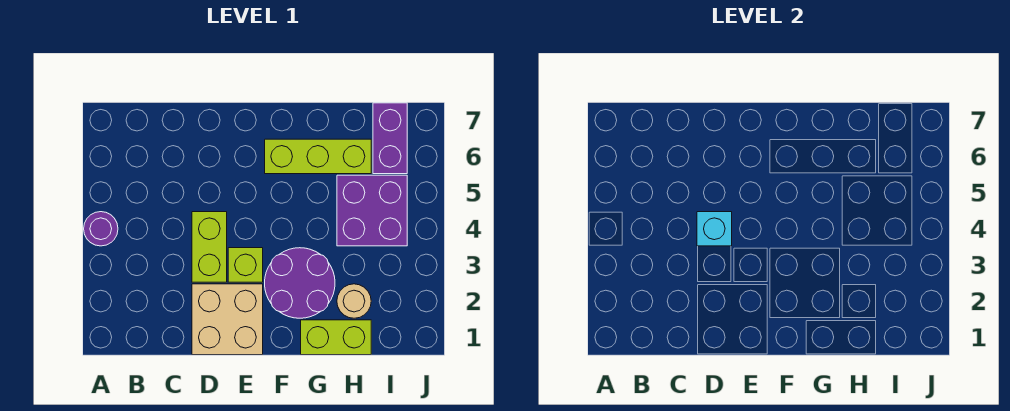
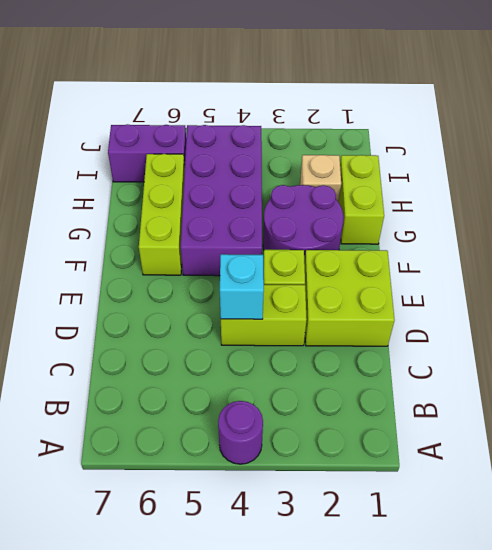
tan brick D1:E2 level 1 -> lime brick D1:E2 level 1
tan round brick H2 level 1 -> tan brick H2 level 1
purple brick H4:I5 level 1 -> purple brick F4:I5 level 1

